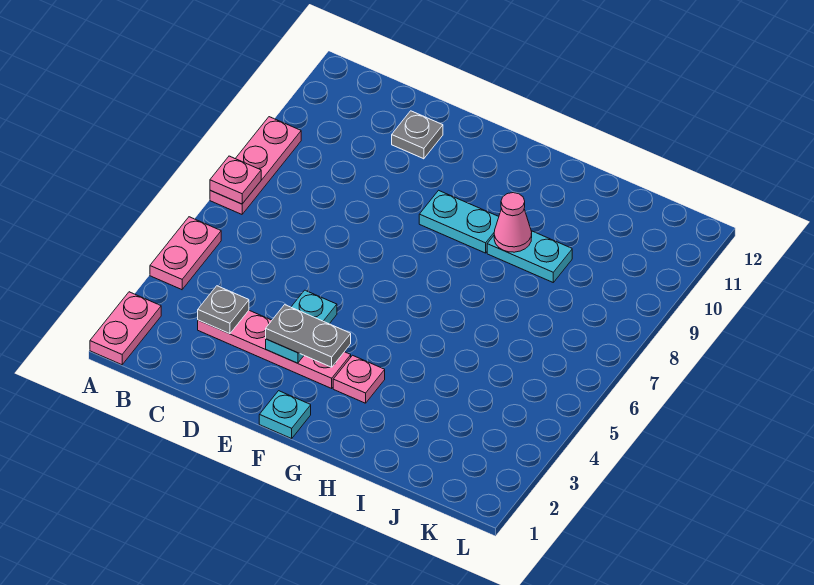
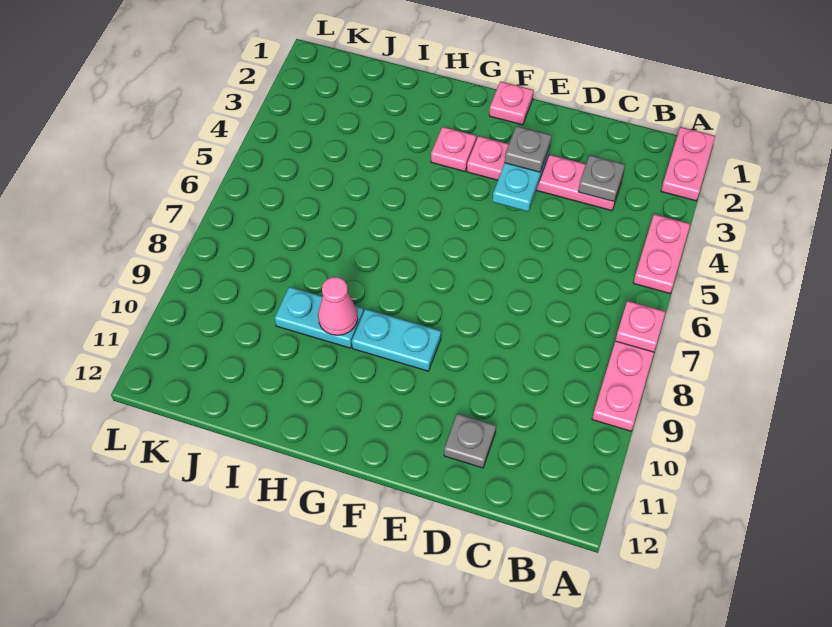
grey plate E3:F3 level 3 -> grey plate E3 level 3
cyan plate F1 level 1 -> pink plate F1 level 1

